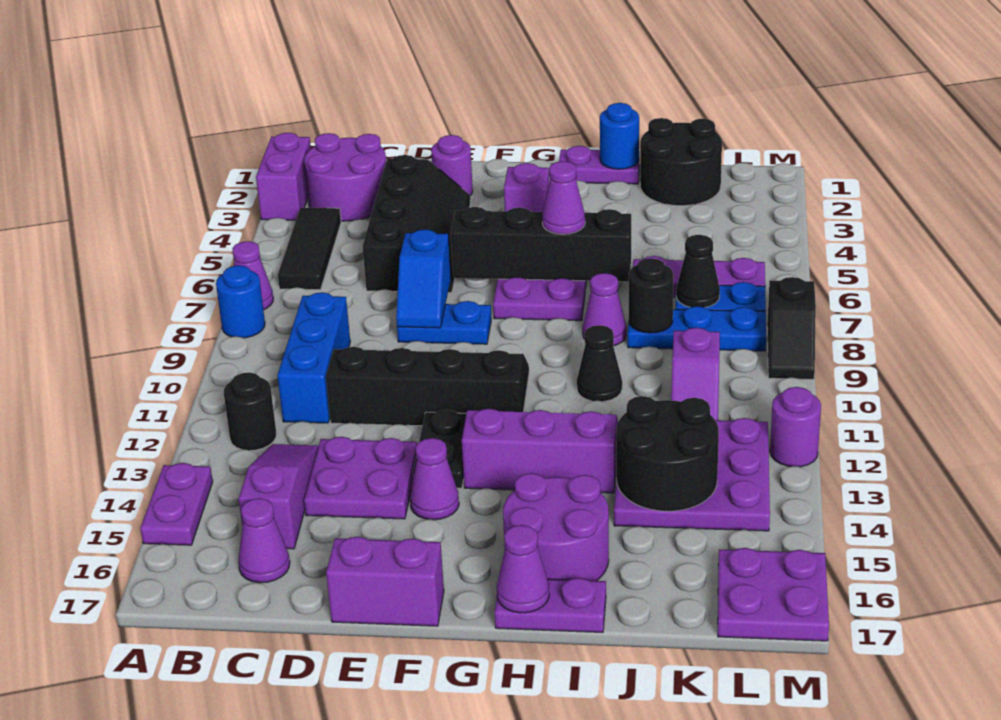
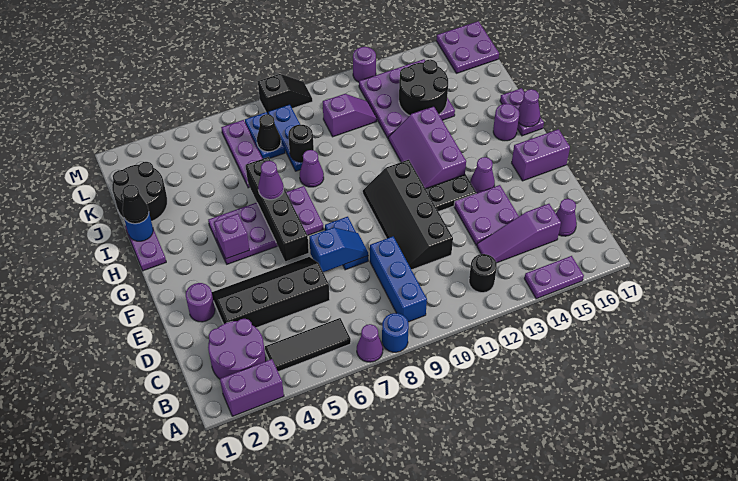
blue brick C9:C11 level 1 -> blue brick B9:D9 level 1
purple brick E17:F17 level 1 -> purple brick F16:F17 level 1
purple round brick H15:I16 level 1 -> purple round brick H16 level 1
black cone I10 level 1 -> black cone I1 level 3

